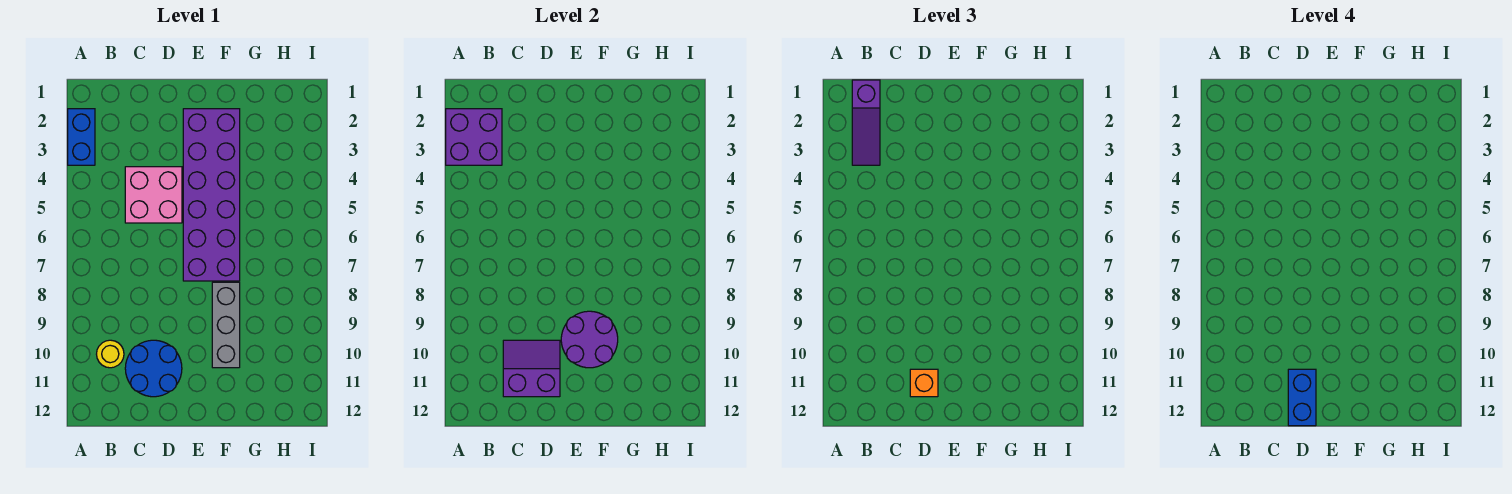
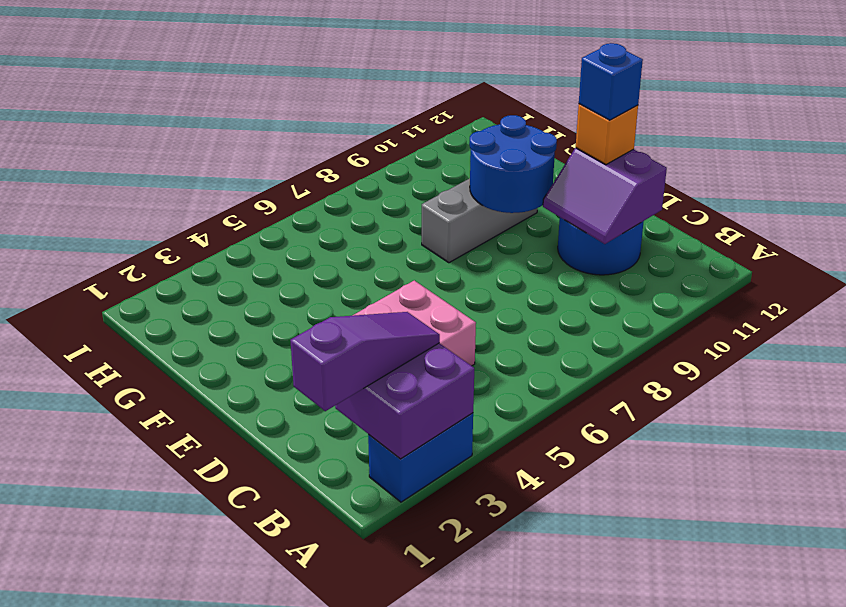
yellow round brick B10 level 1 -> none
blue brick D11:D12 level 4 -> blue brick D11 level 4
purple brick E2:F7 level 1 -> none
purple round brick E9:F10 level 2 -> blue round brick E9:F10 level 2

